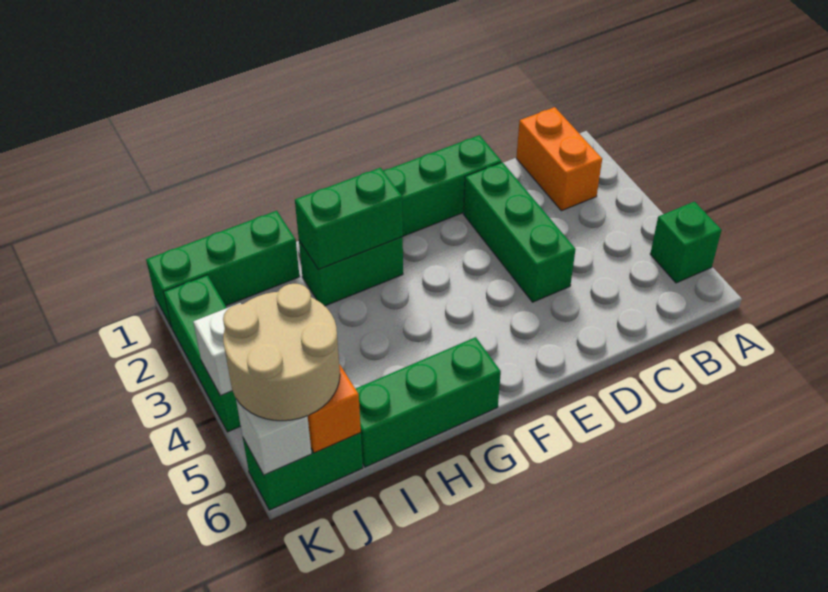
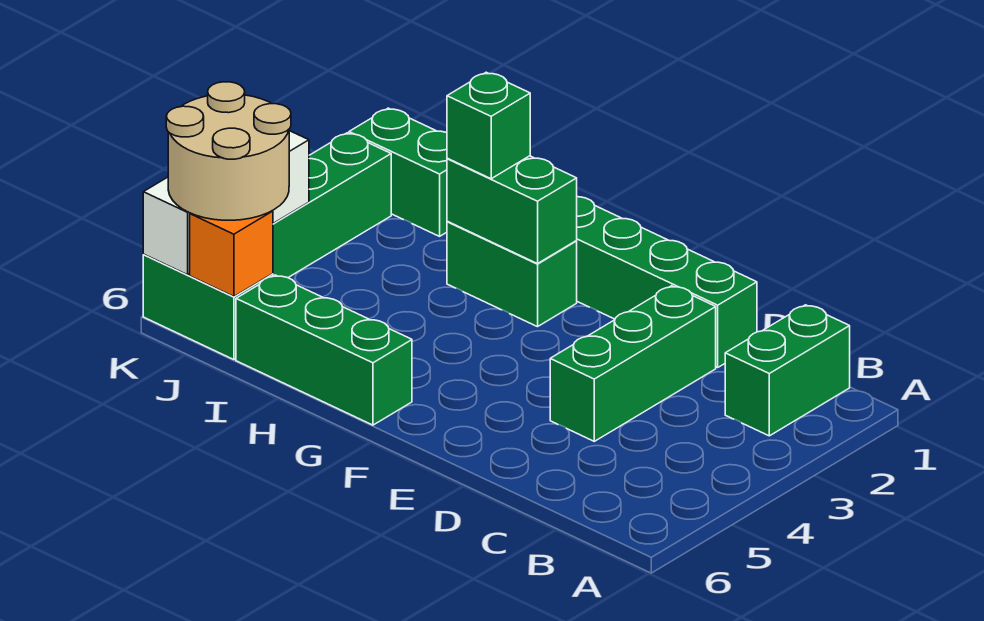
green brick A5 level 1 -> green brick H2 level 3
orange brick B1:B2 level 1 -> green brick B1:B2 level 1
green brick I1:K1 level 1 -> green brick J1:K1 level 1

